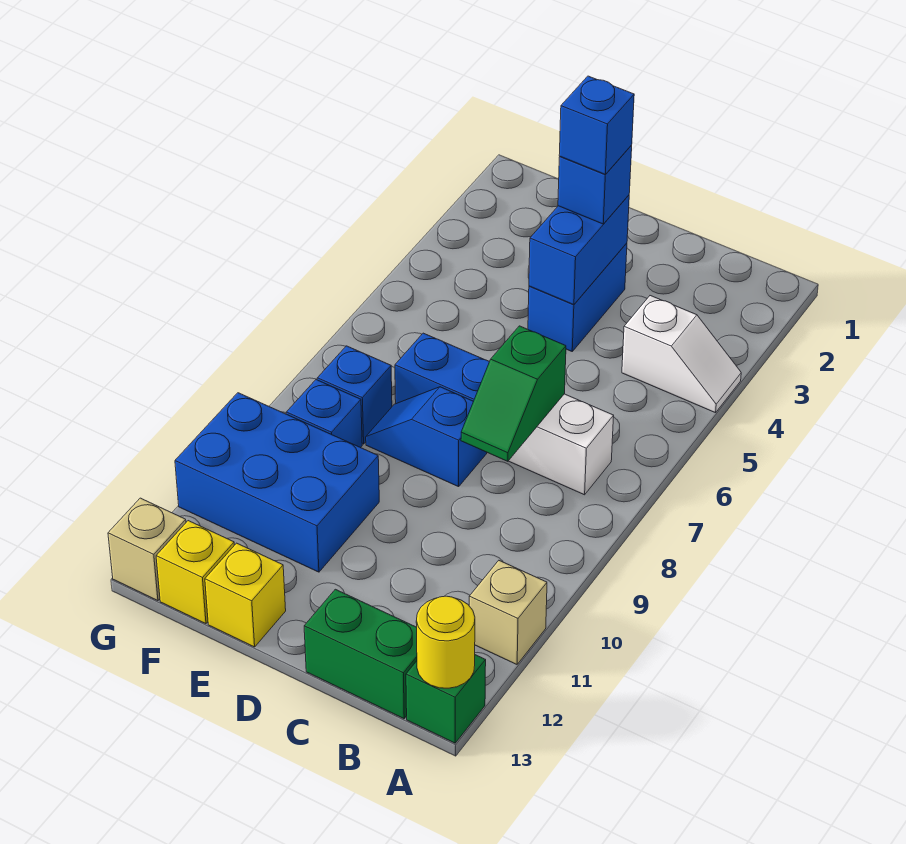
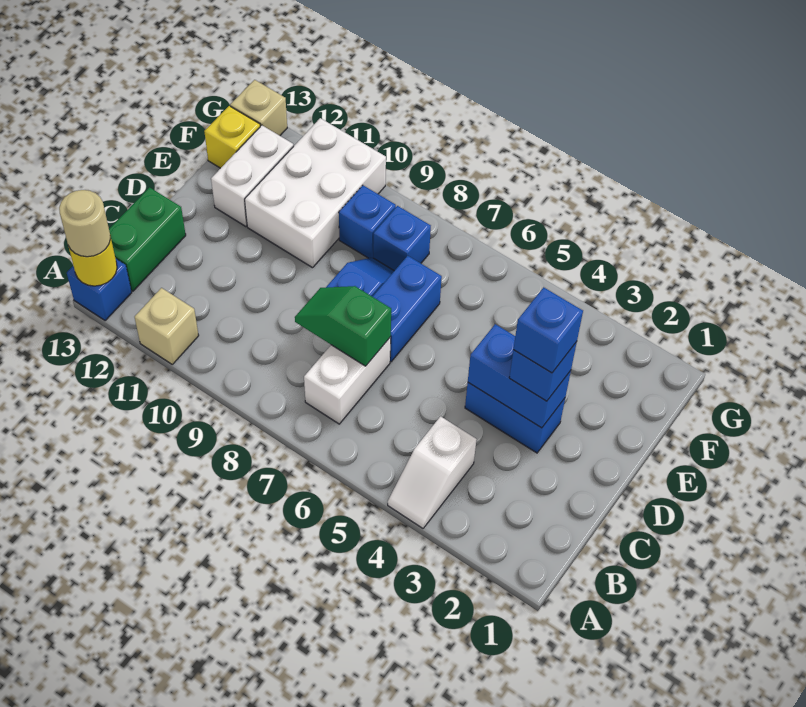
green brick A13 level 1 -> blue brick A13 level 1
none -> tan round brick A13 level 3
blue brick E10:G11 level 1 -> white brick E10:G11 level 1
none -> white brick E12:F12 level 1
yellow brick E13 level 1 -> none

